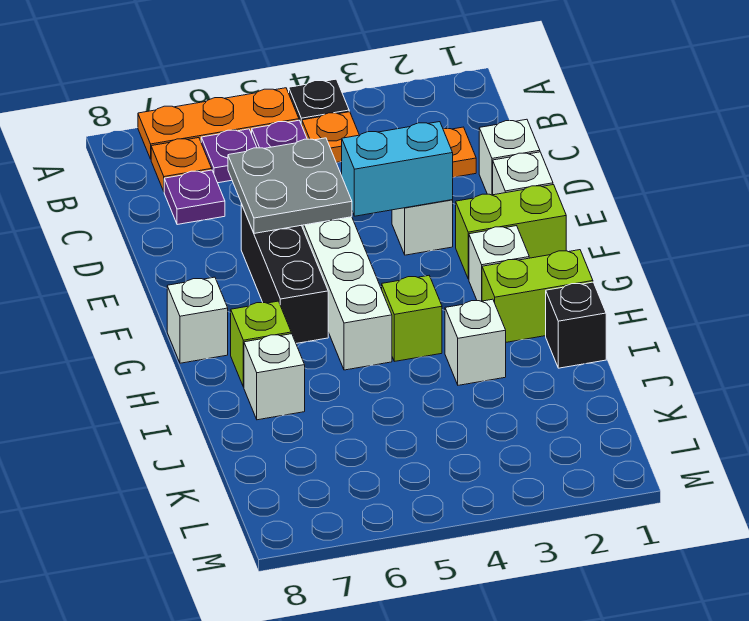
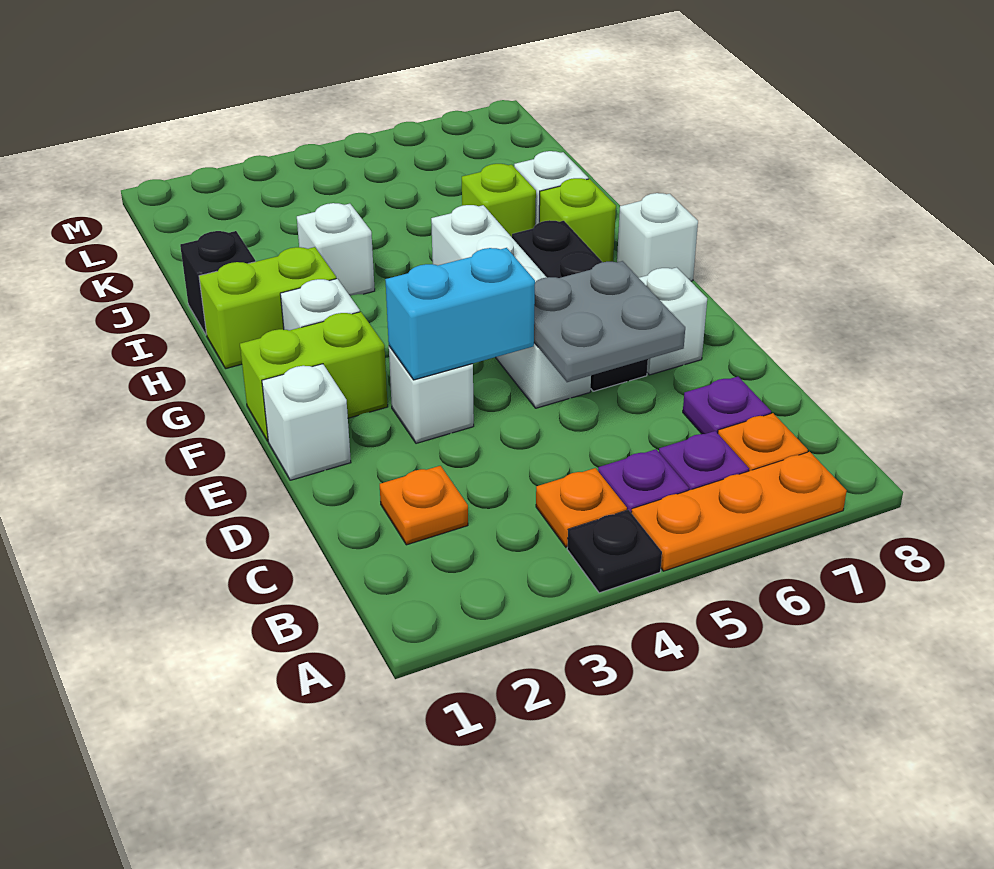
white brick D1 level 1 -> white brick E7 level 1
lime brick H4 level 1 -> lime brick I6 level 1

